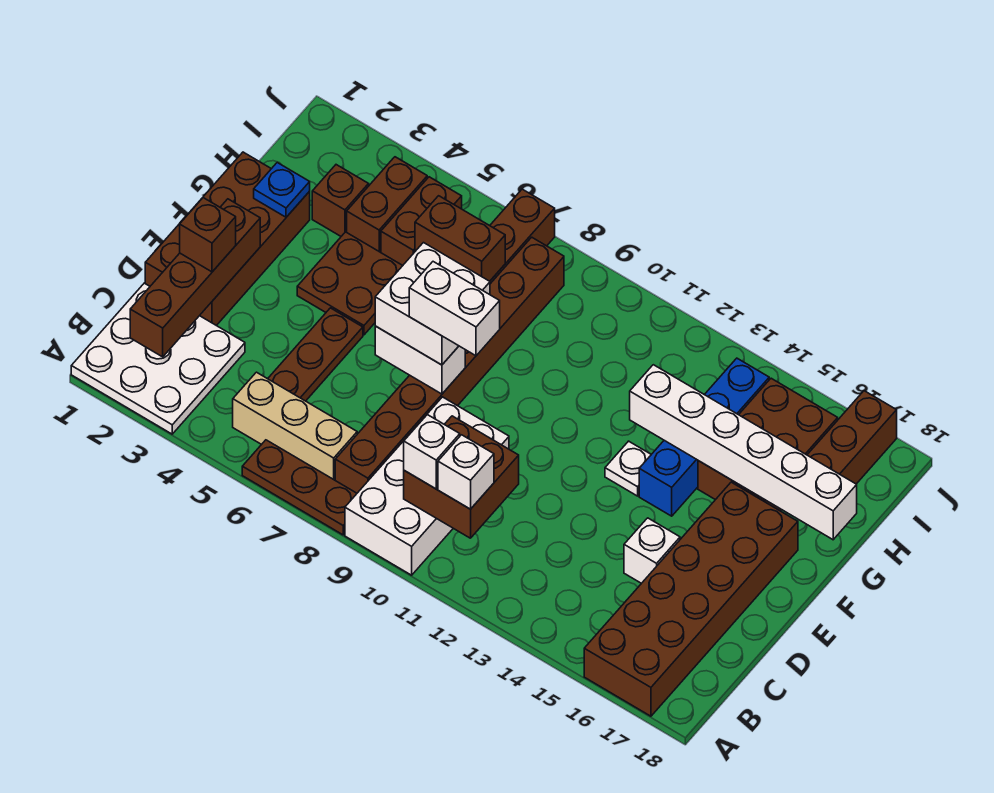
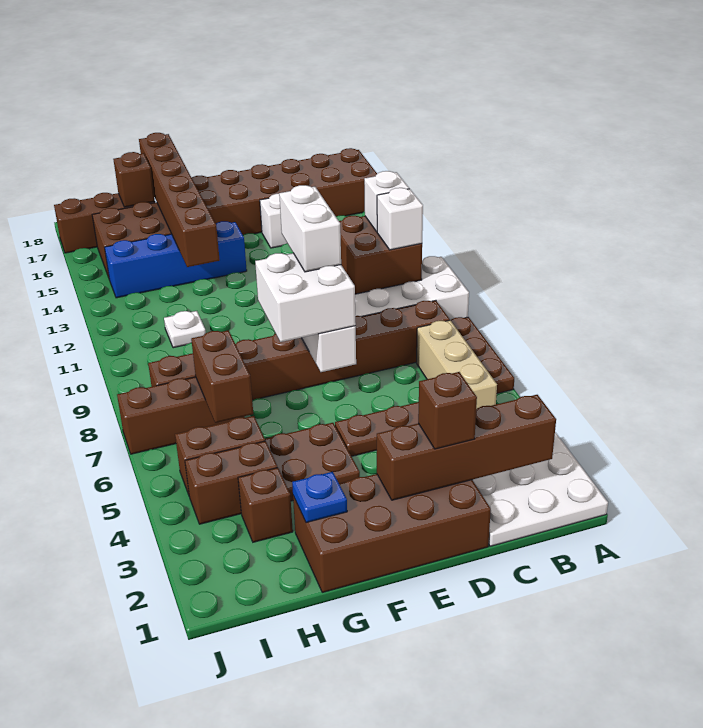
white plate F13 level 1 -> white plate H11 level 1
white brick G13:G18 level 2 -> brown brick G13:G18 level 2
none -> brown brick H17 level 2

